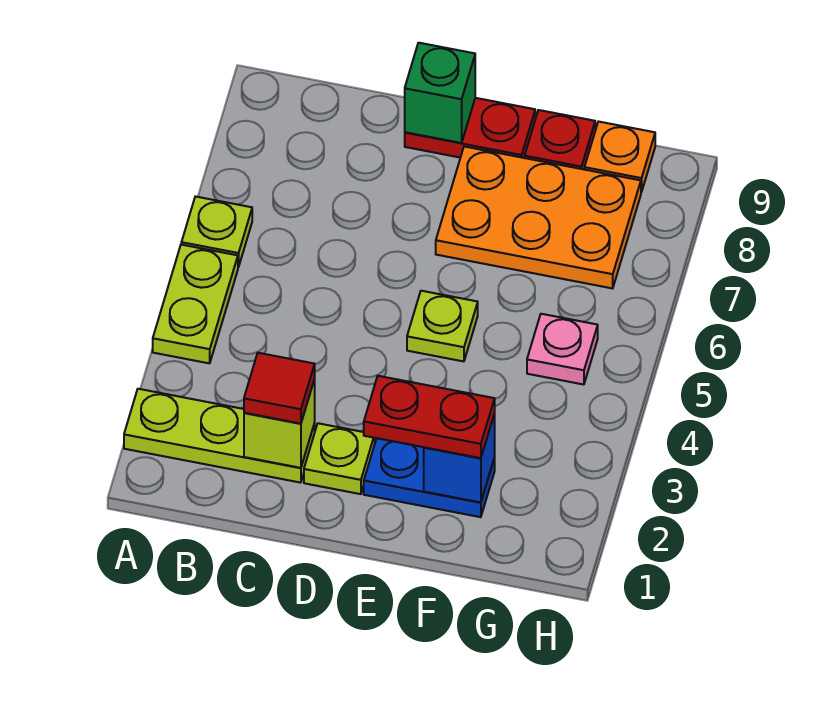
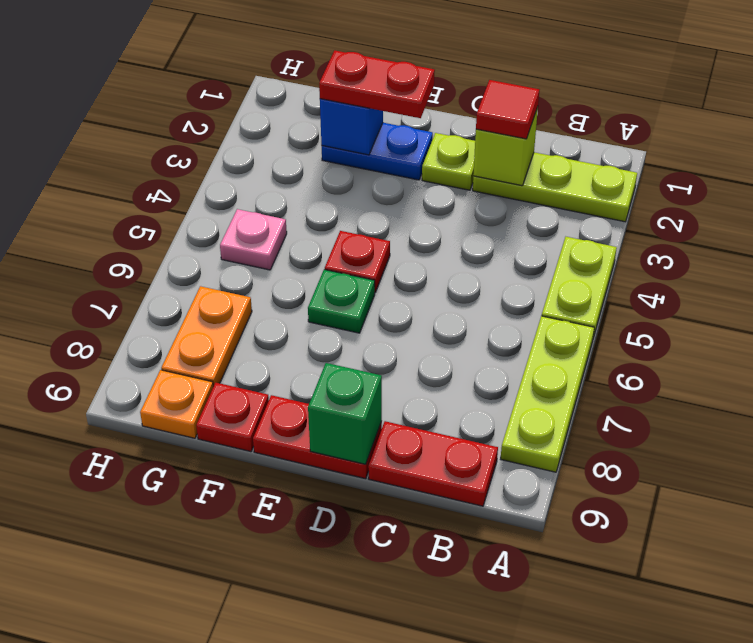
lime plate A6 level 1 -> lime plate A6:A8 level 1
none -> red plate B9:C9 level 1
lime plate E5 level 1 -> red plate E5 level 1
none -> green plate E6 level 1
orange plate E7:G8 level 1 -> orange plate G7:G8 level 1

